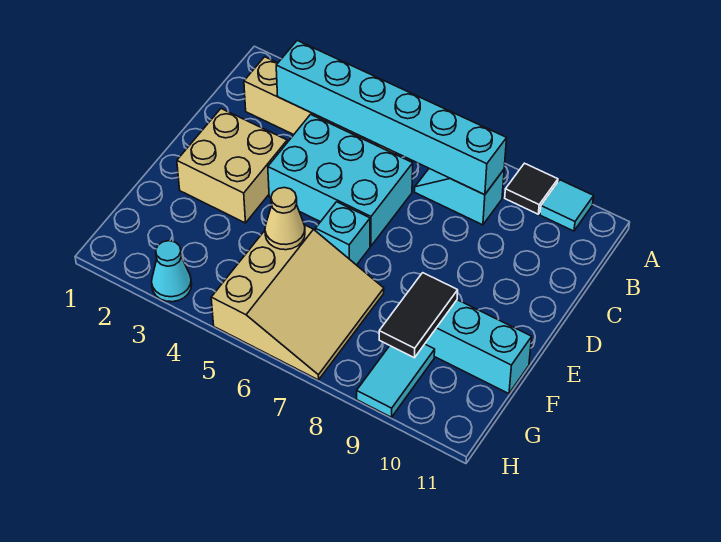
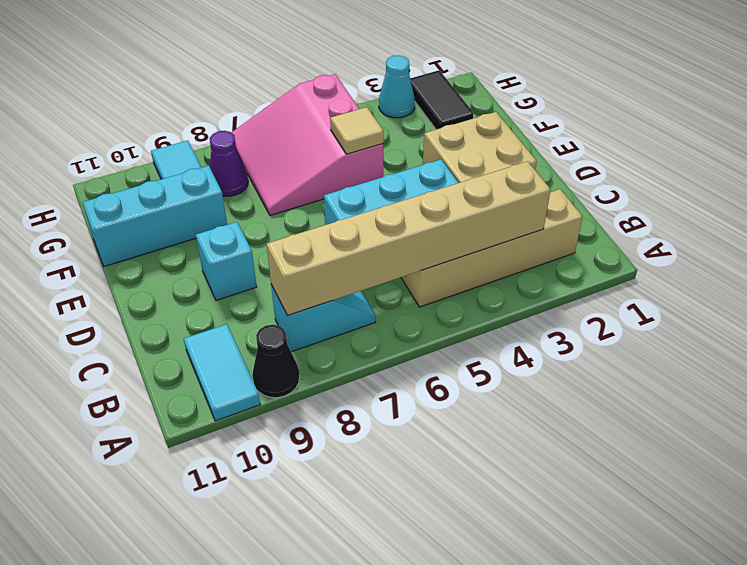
black tile A9 level 1 -> black cone A9 level 1
cyan tile A10 level 1 -> cyan tile A10:B10 level 1
cyan brick B3:B8 level 2 -> tan brick B3:B8 level 2
cyan brick E6 level 1 -> cyan brick D9 level 1
tan slope F5:H7 level 1 top 5 -> pink slope F5:H7 level 1 top 5
tan cone F5 level 2 -> tan tile F5 level 2
black tile F9:G9 level 2 -> black tile G2:H2 level 1
none -> purple cone G8 level 1

